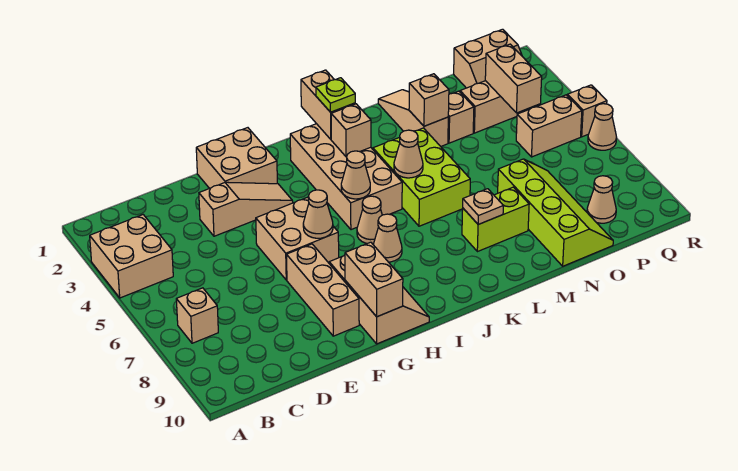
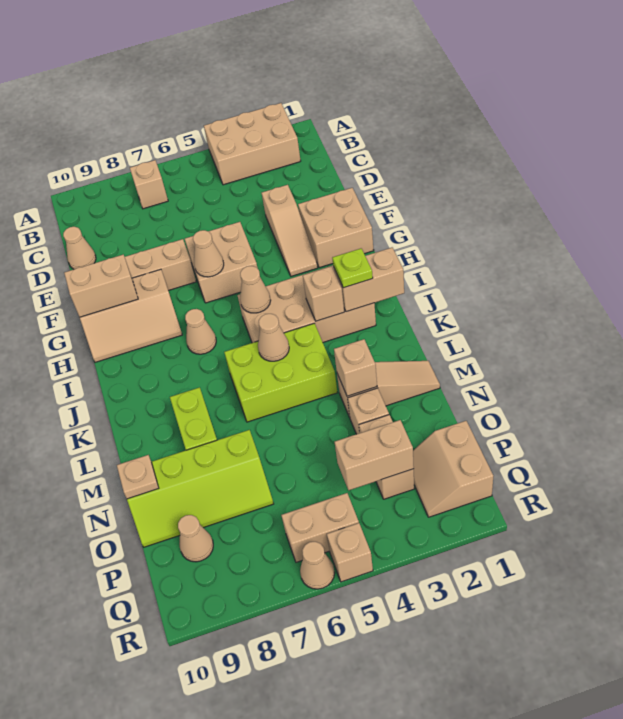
tan brick A3:B4 level 1 -> tan brick A2:B4 level 1
tan cone I6 level 1 -> tan cone D10 level 1
tan plate L8 level 2 -> tan plate N10 level 2
tan brick P5:Q5 level 1 -> tan brick Q5:Q6 level 1

